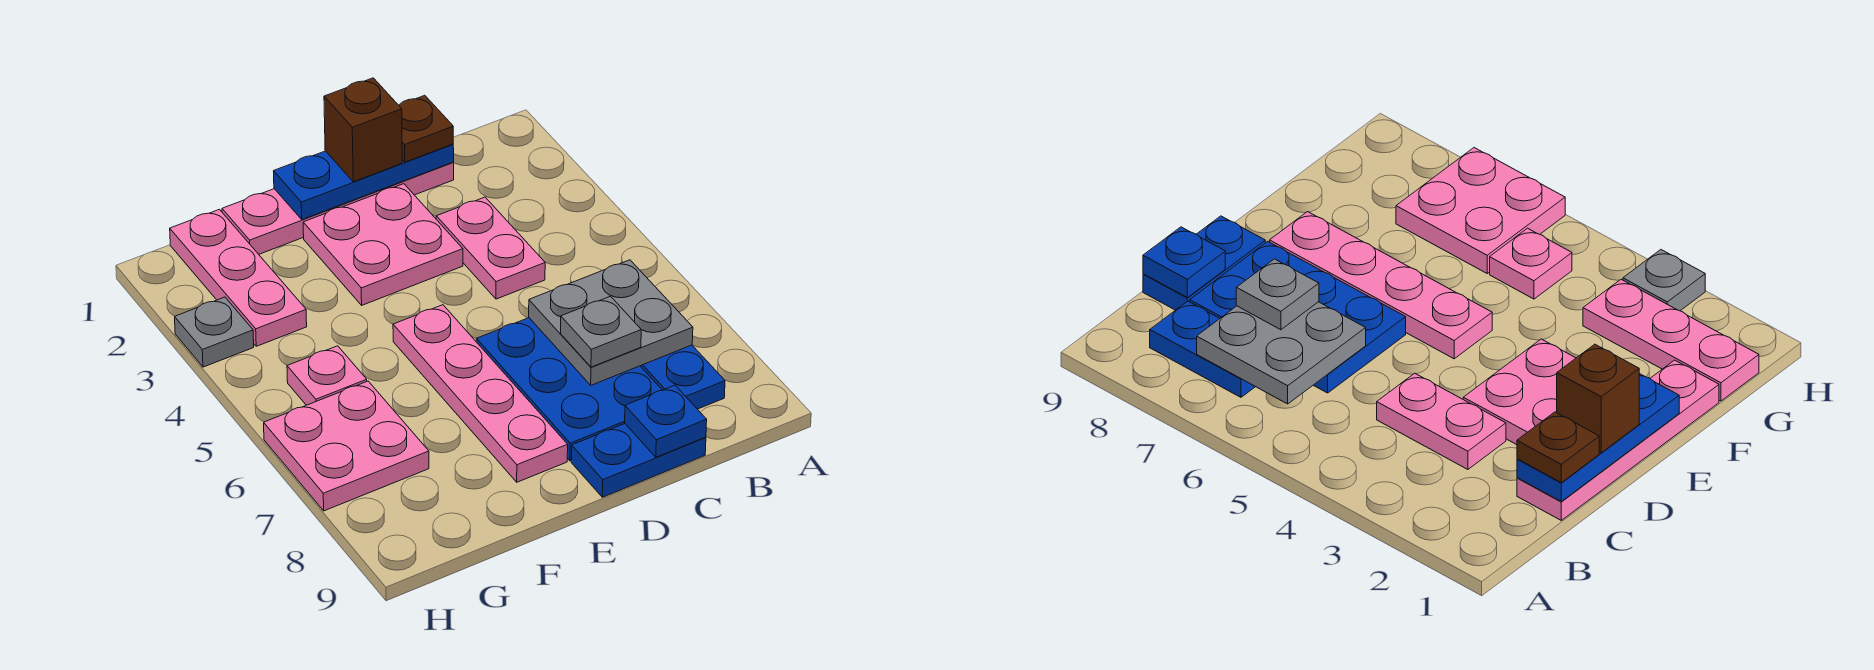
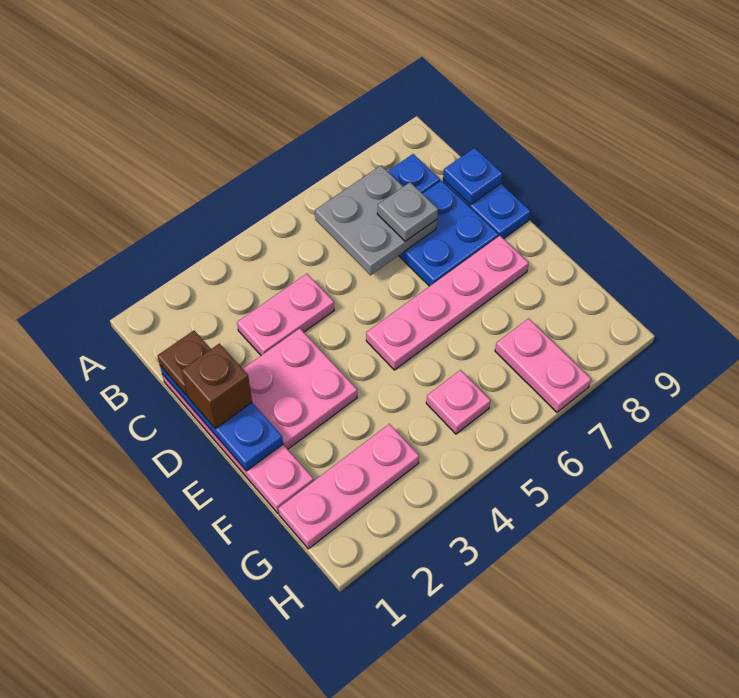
blue plate C6:D8 level 1 -> blue plate C7:D8 level 1
pink plate G6:H7 level 1 -> pink plate G7:H7 level 1
grey plate H3 level 1 -> none

